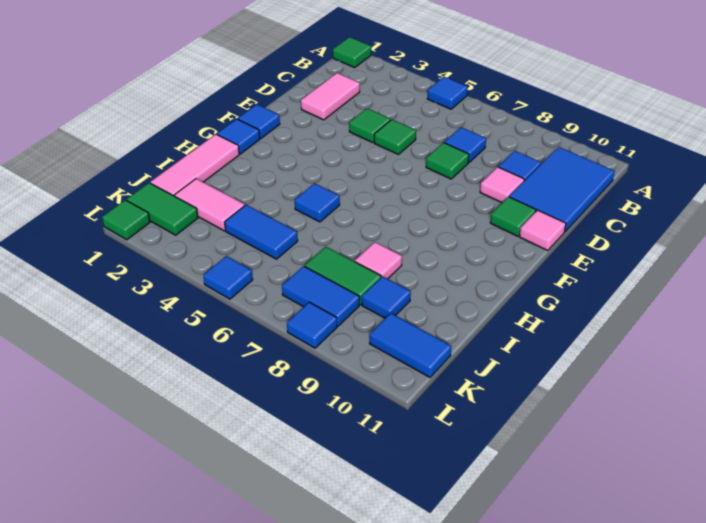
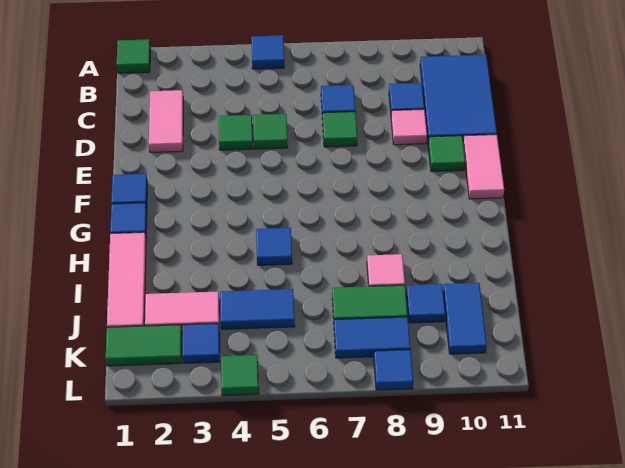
pink tile E11 level 1 -> pink tile E11:F11 level 1
blue tile K10:K11 level 1 -> blue tile J10:K10 level 1
green tile L1 level 1 -> green tile L4 level 1
blue tile L5 level 1 -> blue tile K3 level 1

